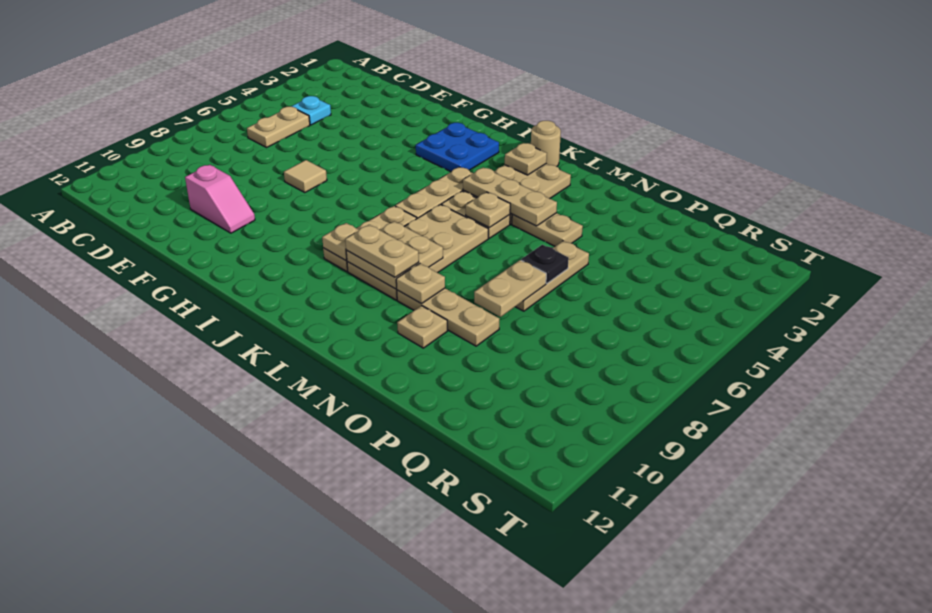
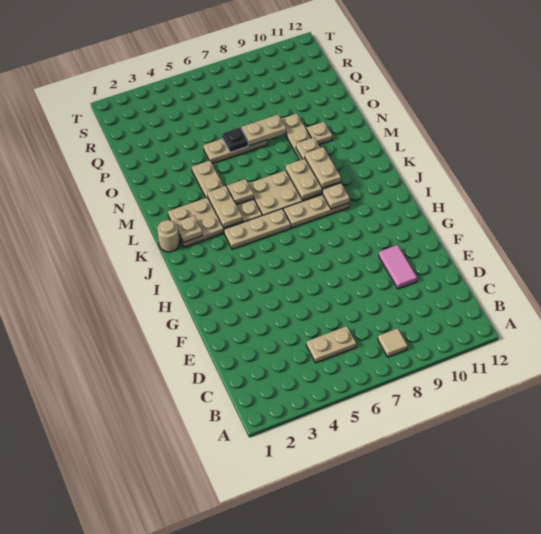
cyan plate C4 level 1 -> none
pink slope E10:F10 level 1 top E -> pink tile E10:F10 level 1
tan tile F7 level 1 -> tan tile B8 level 1
blue plate H2:I3 level 1 -> none
tan plate K4:M4 level 2 -> tan plate K4:L4 level 2

